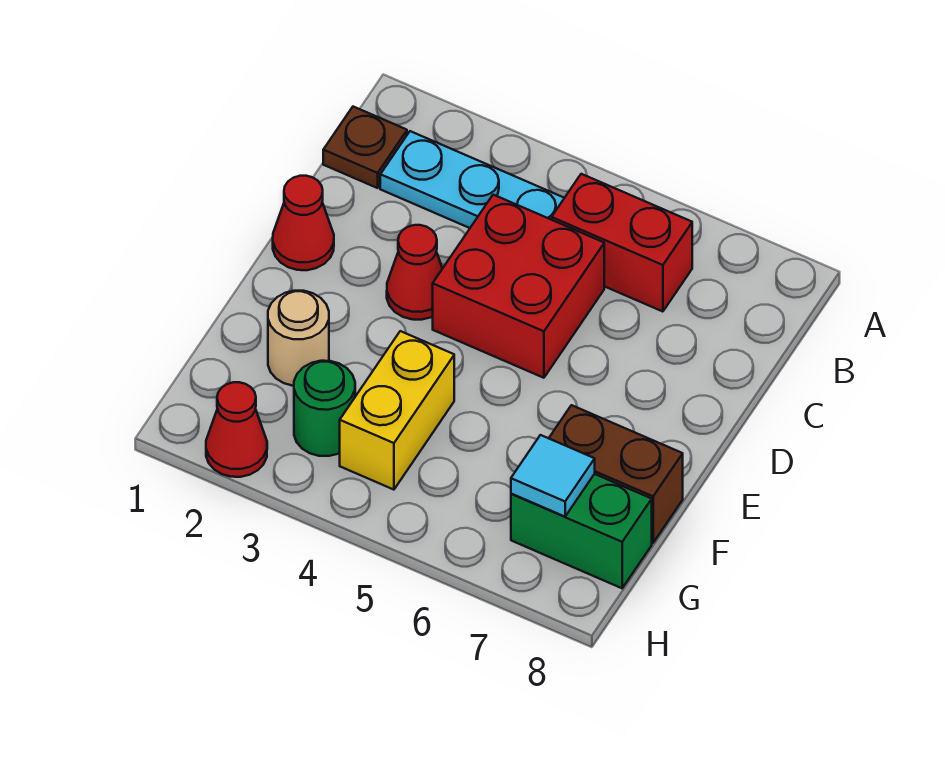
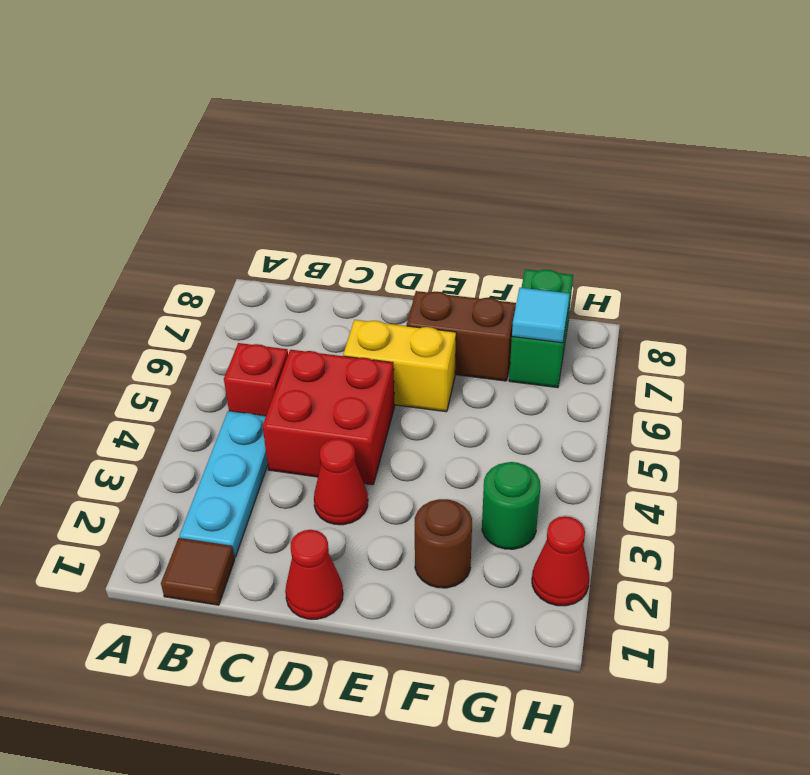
brown plate B1 level 1 -> brown tile B1 level 1
red brick B5:B6 level 1 -> red brick B5 level 1
tan round brick F2 level 1 -> brown round brick F2 level 1
yellow brick F4:G4 level 1 -> yellow brick D6:E6 level 1
brown brick F7:F8 level 1 -> brown brick E7:F7 level 1

